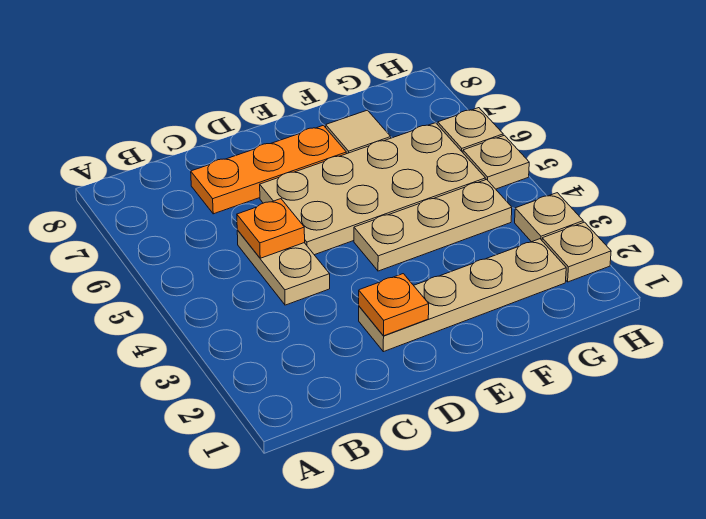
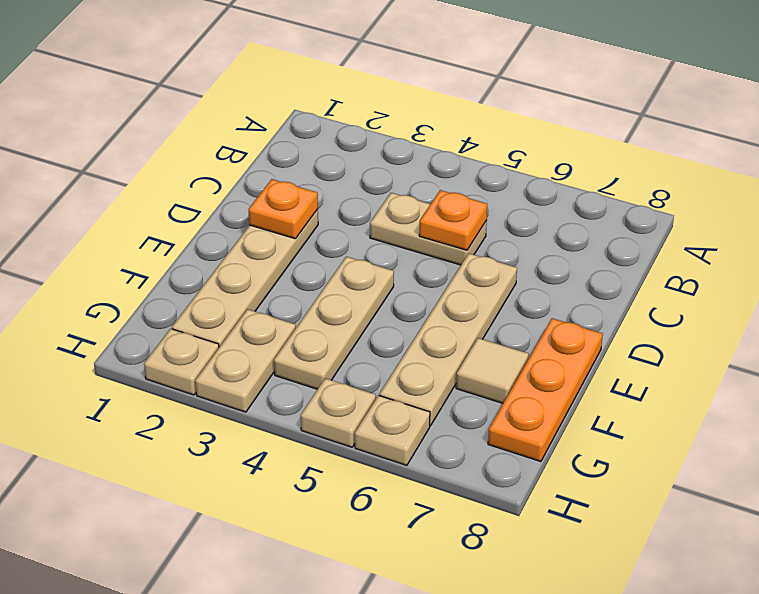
orange plate C7:E7 level 1 -> orange plate E8:G8 level 1
tan plate D5:G6 level 1 -> tan plate D6:G6 level 1
tan plate H3 level 1 -> tan plate G3:H3 level 1

